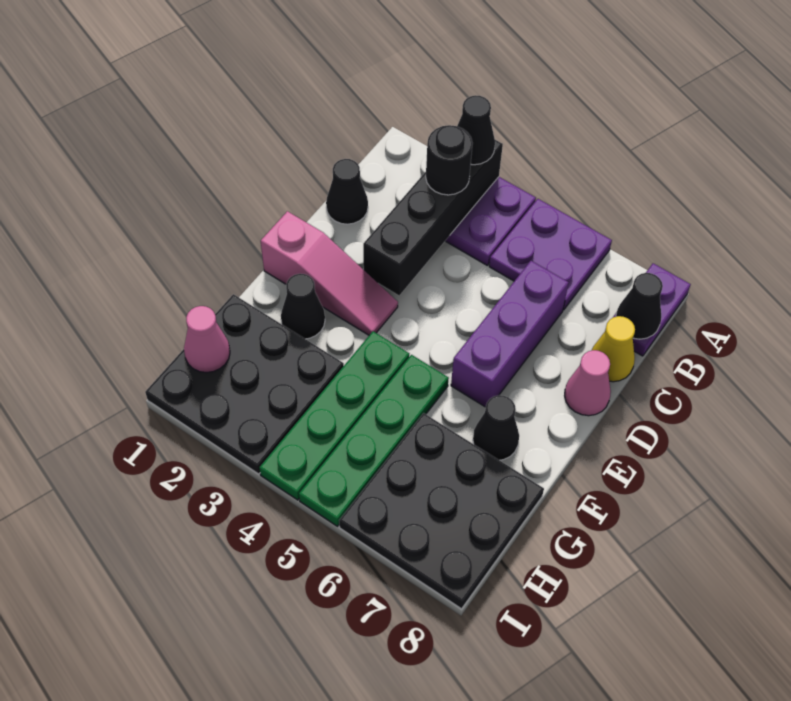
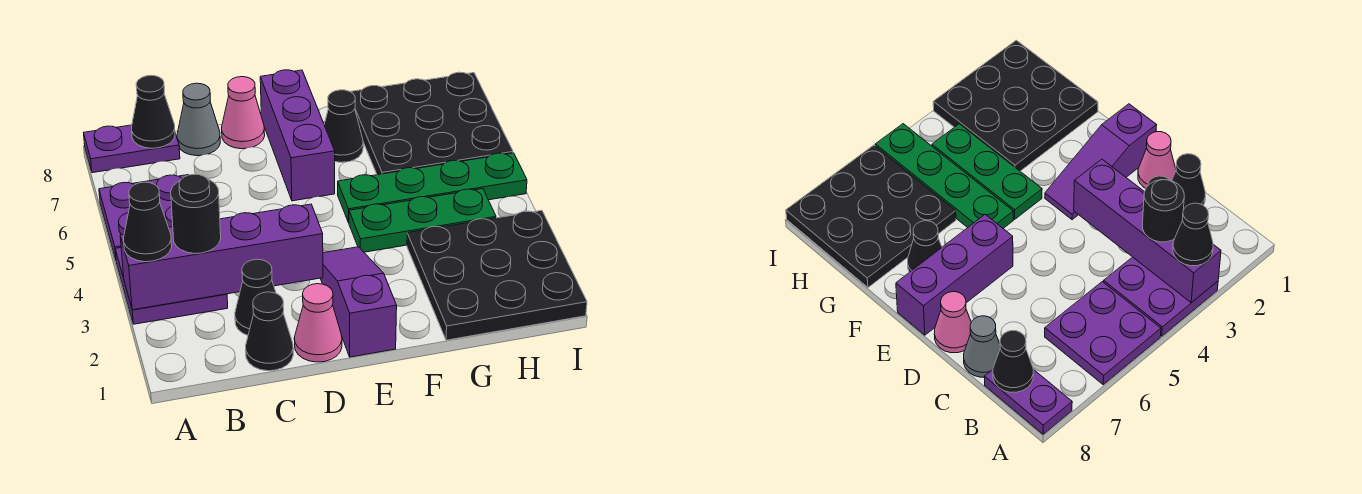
black brick A3:D3 level 2 -> purple brick A3:D3 level 2
purple brick C6:E6 level 1 -> purple brick E6:E8 level 1
yellow cone C8 level 1 -> grey cone C8 level 1
pink slope E1:E3 level 1 top 1 -> purple slope E1:E3 level 1 top 1
black cone F2 level 1 -> black cone C2 level 1
green plate F4:I4 level 1 -> green plate F4:H4 level 1
pink cone H1 level 2 -> pink cone D1 level 1

